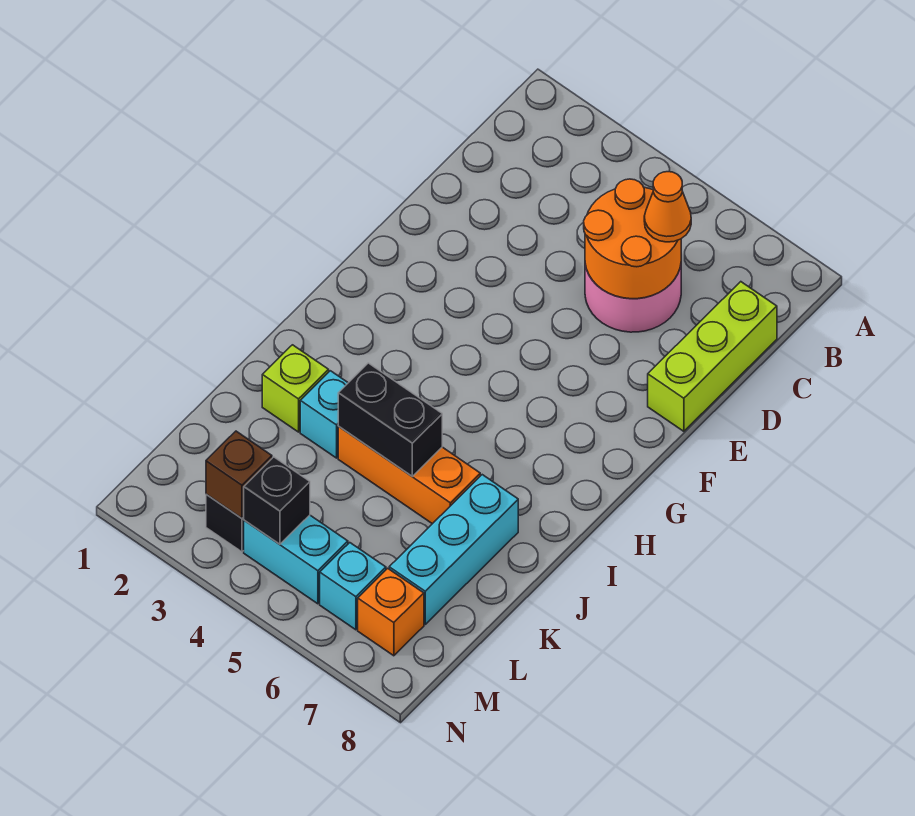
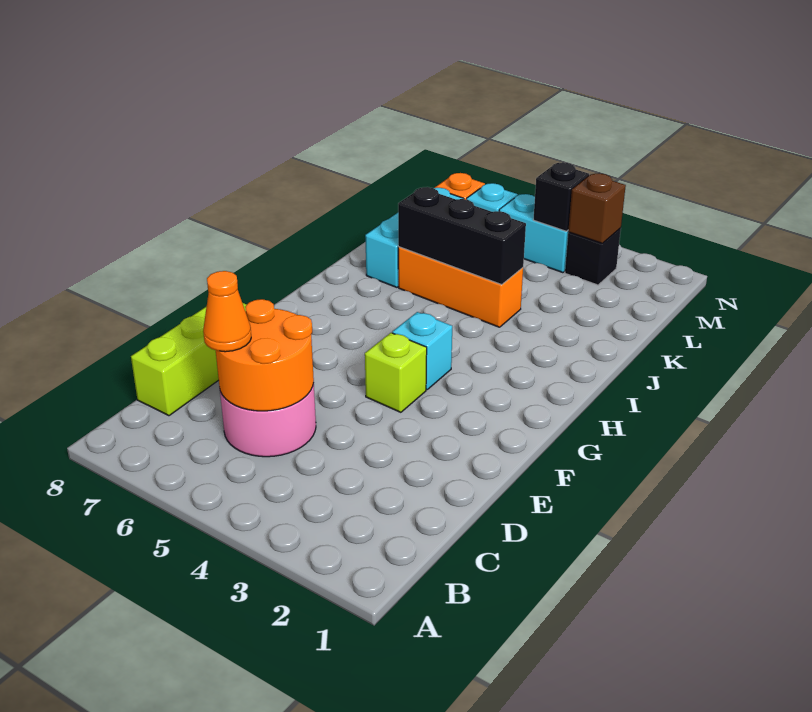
lime brick J2 level 1 -> lime brick F4 level 1
cyan brick J3 level 1 -> cyan brick G4 level 1
black brick J4:J5 level 2 -> black brick J4:J6 level 2

